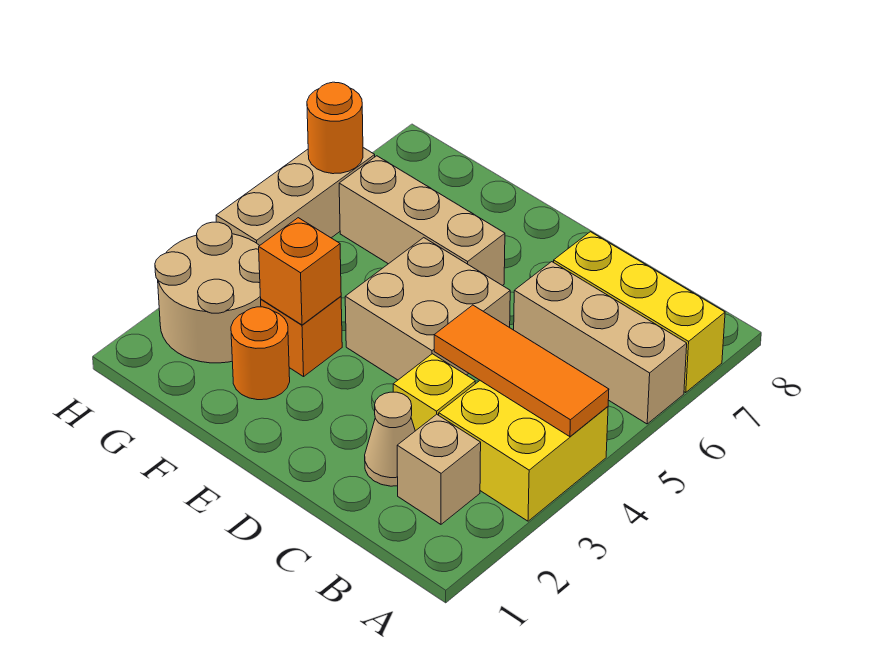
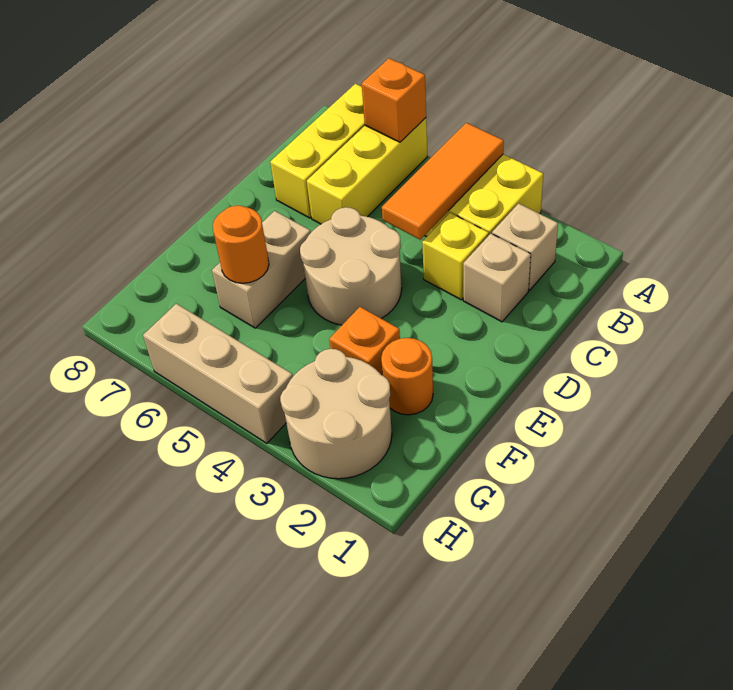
tan brick A6:C6 level 1 -> yellow brick A6:C6 level 1
tan cone C2 level 1 -> tan brick C2 level 1
tan brick D4:E5 level 1 -> tan round brick D4:E5 level 1
tan brick E6:G6 level 1 -> tan brick E6:F6 level 1
orange brick F3 level 2 -> orange brick A6 level 2
orange round brick H6 level 2 -> orange round brick F6 level 2

